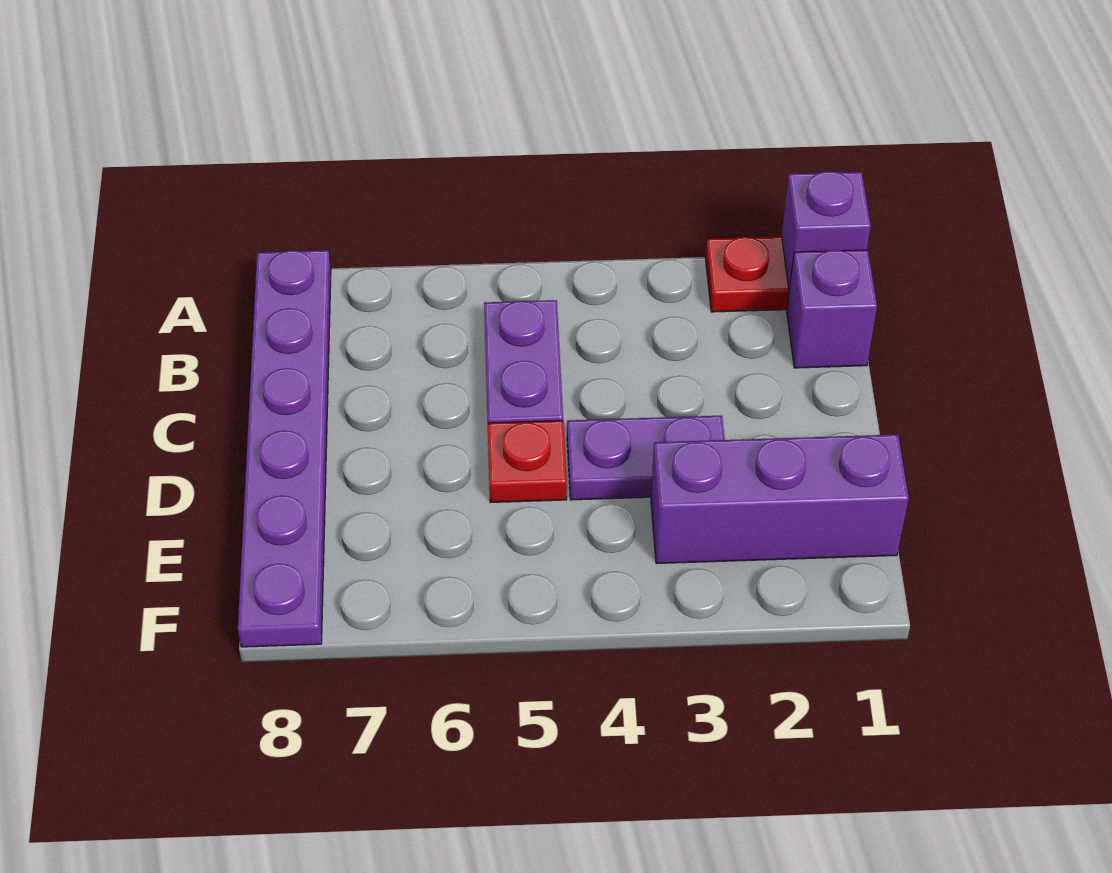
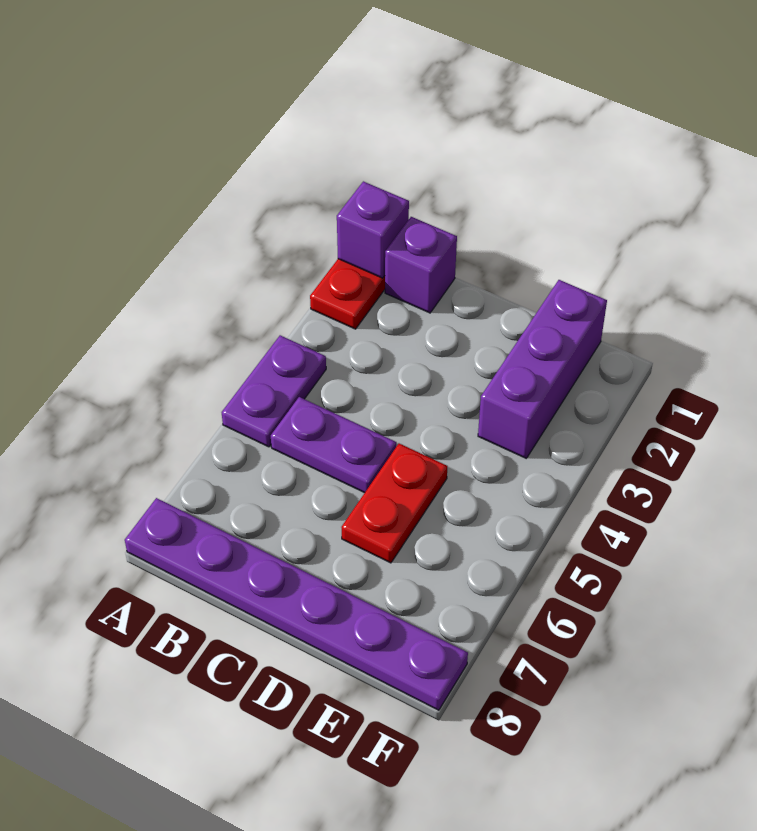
purple plate D3:D4 level 1 -> purple plate A4:A5 level 1
red plate D5 level 1 -> red plate D5:D6 level 1

